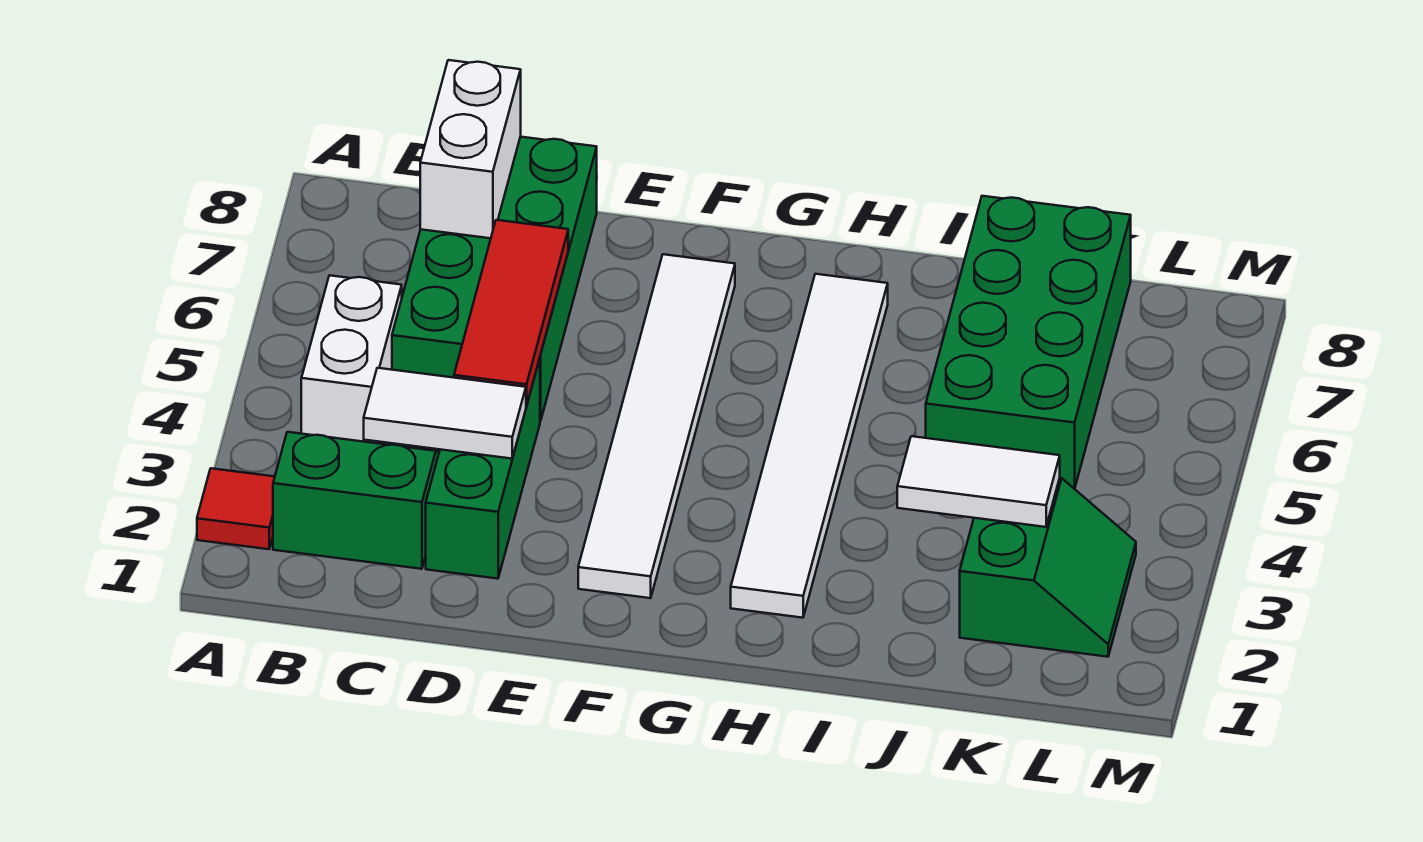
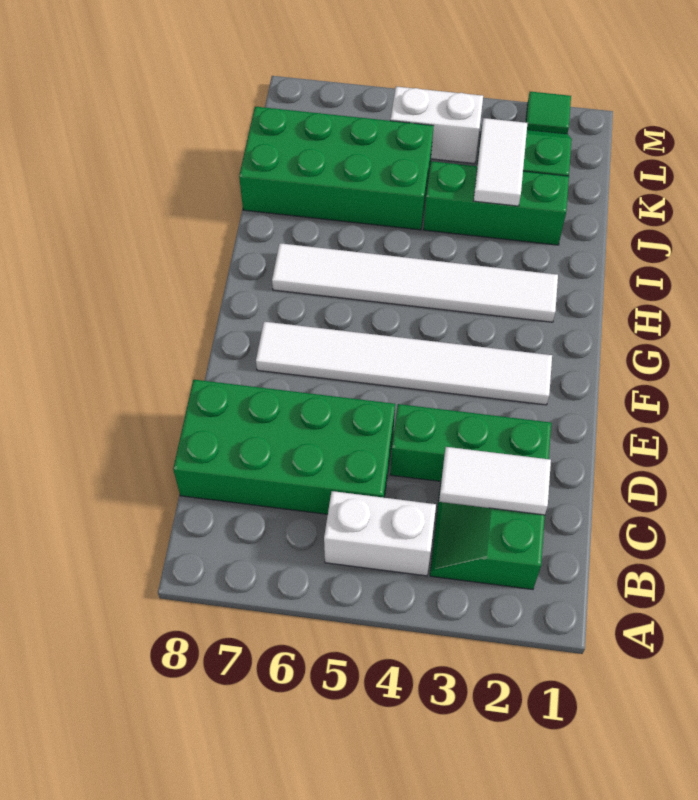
red tile A2 level 1 -> none
white tile C3:D3 level 2 -> white tile C2:C3 level 2
white brick C7:C8 level 2 -> white brick L4:L5 level 1
red tile D4:D6 level 2 -> none
none -> green brick J2:J4 level 1
none -> green tile M2 level 1

